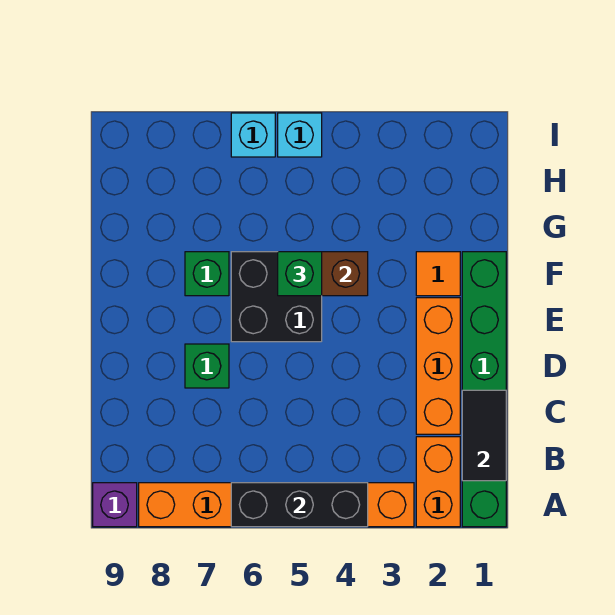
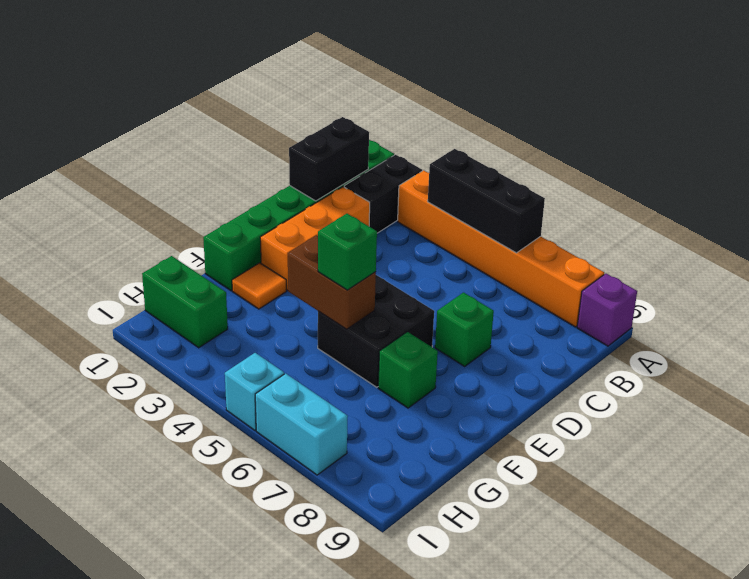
orange brick A2:B2 level 1 -> black brick A2:B2 level 1
black tile B1:C1 level 2 -> black brick B1:C1 level 2
none -> green brick H1:H2 level 1
cyan brick I6 level 1 -> cyan brick I6:I7 level 1

